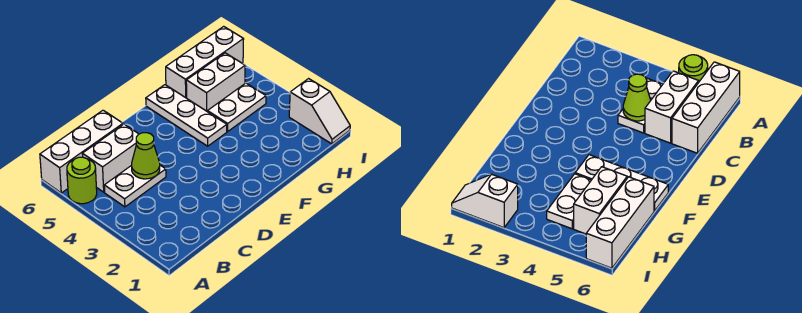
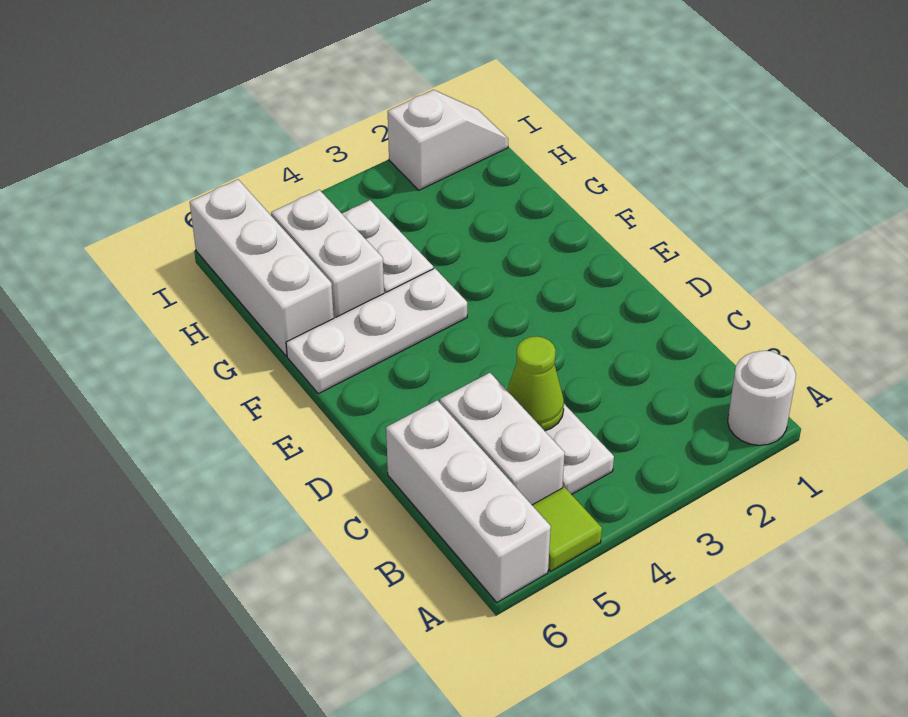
none -> white round brick A1 level 1
lime round brick A5 level 1 -> lime tile A5 level 1

